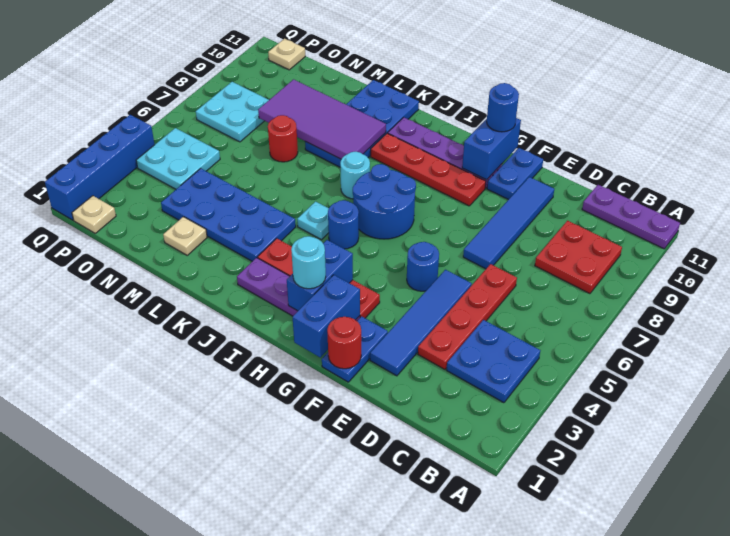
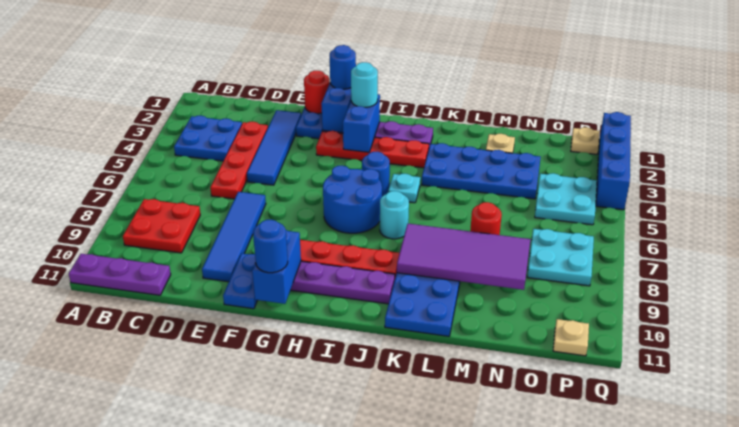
blue round brick F5 level 1 -> blue round brick G1 level 3

